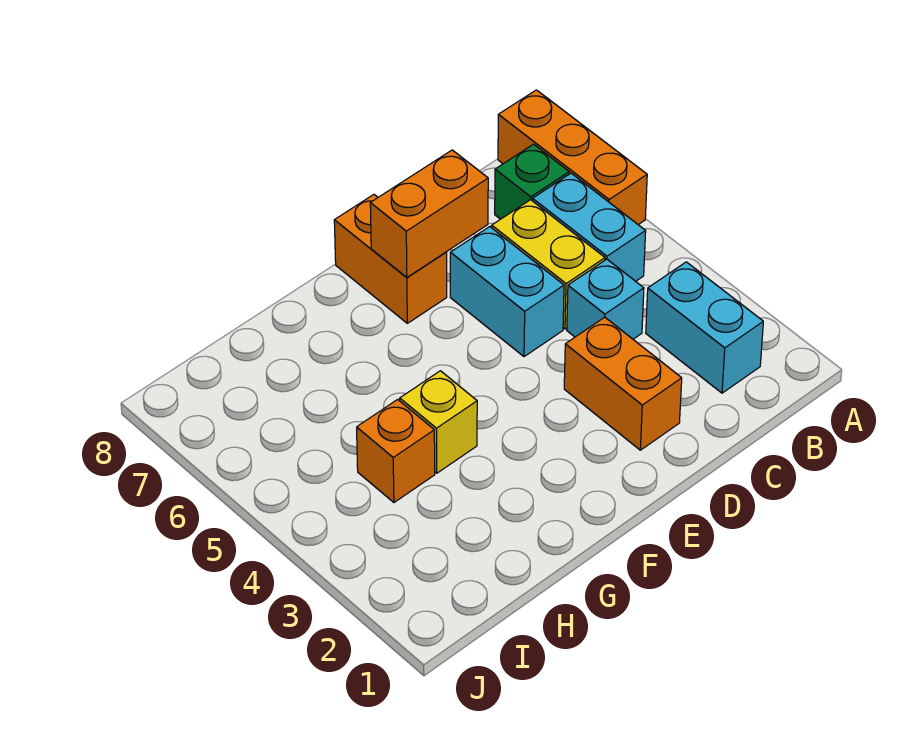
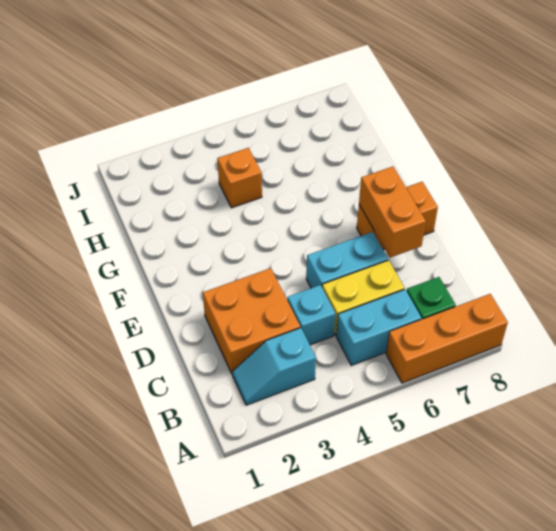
cyan brick B2:B3 level 1 -> cyan slope B2:B3 level 1 top 3
orange brick D2:D3 level 1 -> orange brick C2:D3 level 1
yellow brick G4 level 1 -> none

